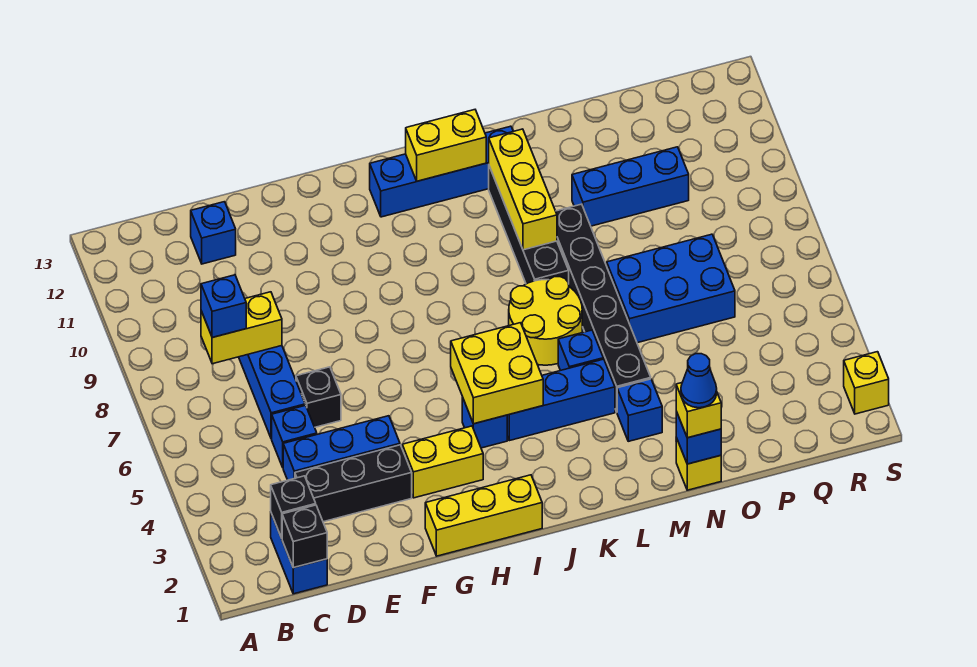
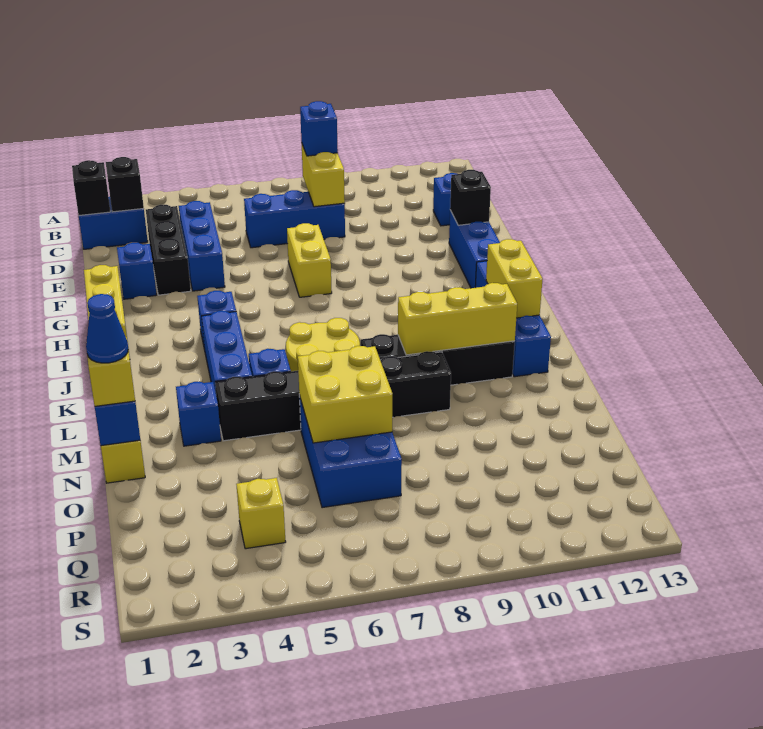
blue brick D5 level 1 -> blue brick F2 level 1
black brick E6 level 1 -> black brick F12 level 2
yellow brick G3:H3 level 1 -> yellow brick F7:G7 level 1
yellow brick I4:J5 level 2 -> yellow brick N6:O7 level 2
blue brick N10:P10 level 1 -> blue brick F12:H12 level 1
yellow brick S2 level 1 -> yellow brick Q4 level 1

